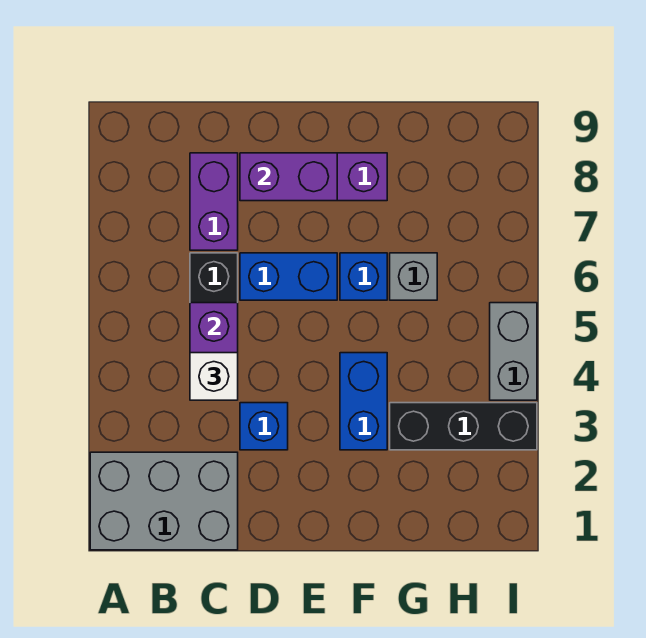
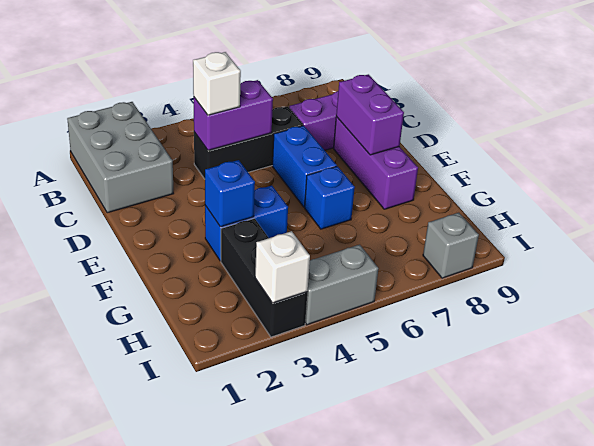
blue brick D3 level 1 -> blue brick F3 level 2
grey brick G6 level 1 -> grey brick I8 level 1
none -> white brick I3 level 2

